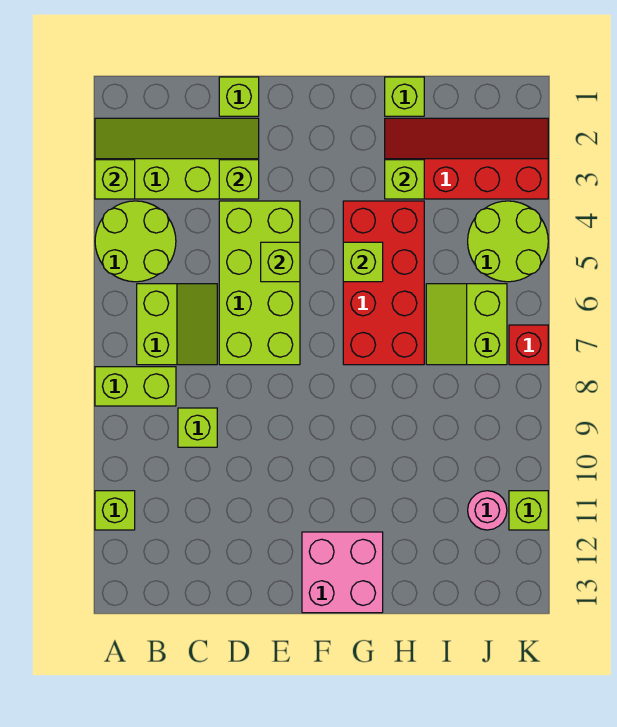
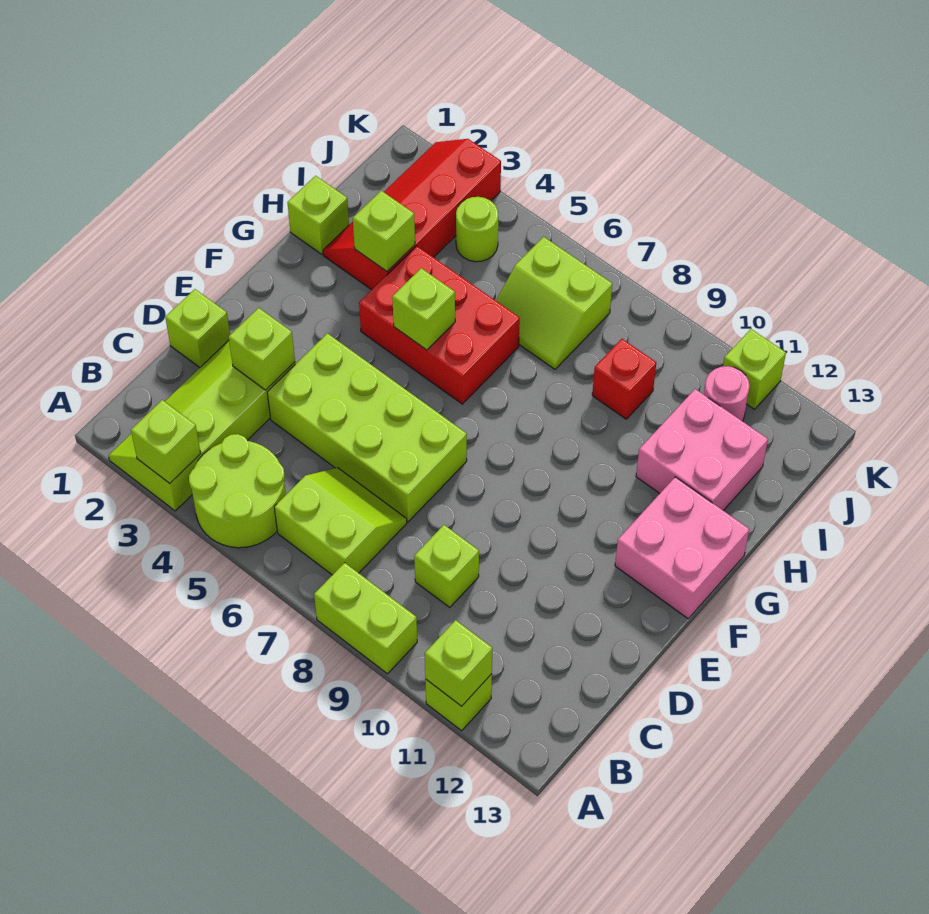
lime brick A8:B8 level 1 -> lime brick A8:A9 level 1
lime brick E5 level 2 -> lime brick A11 level 2
red brick G4:H7 level 1 -> red brick G4:H6 level 1
none -> pink brick H11:I12 level 1
lime round brick J4:K5 level 1 -> lime round brick J4 level 1
red brick K7 level 1 -> red brick I9 level 1

